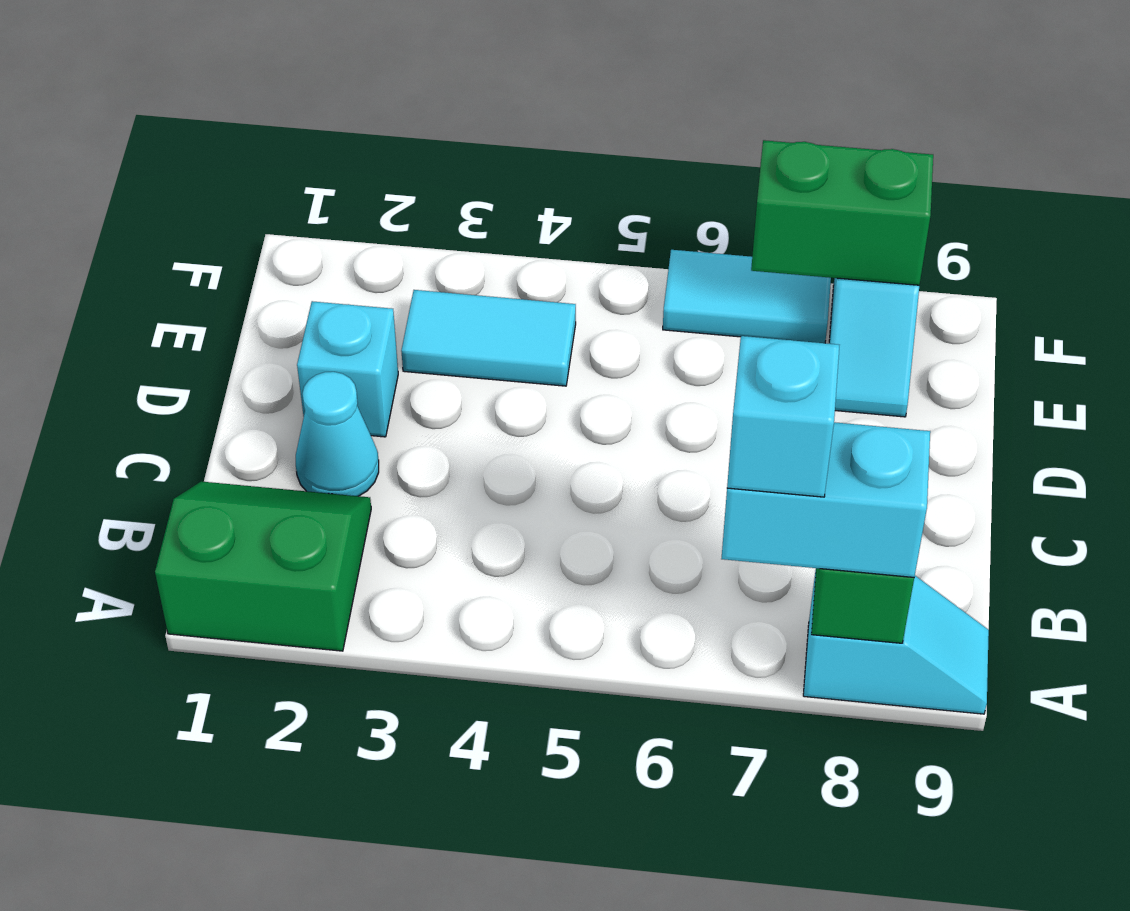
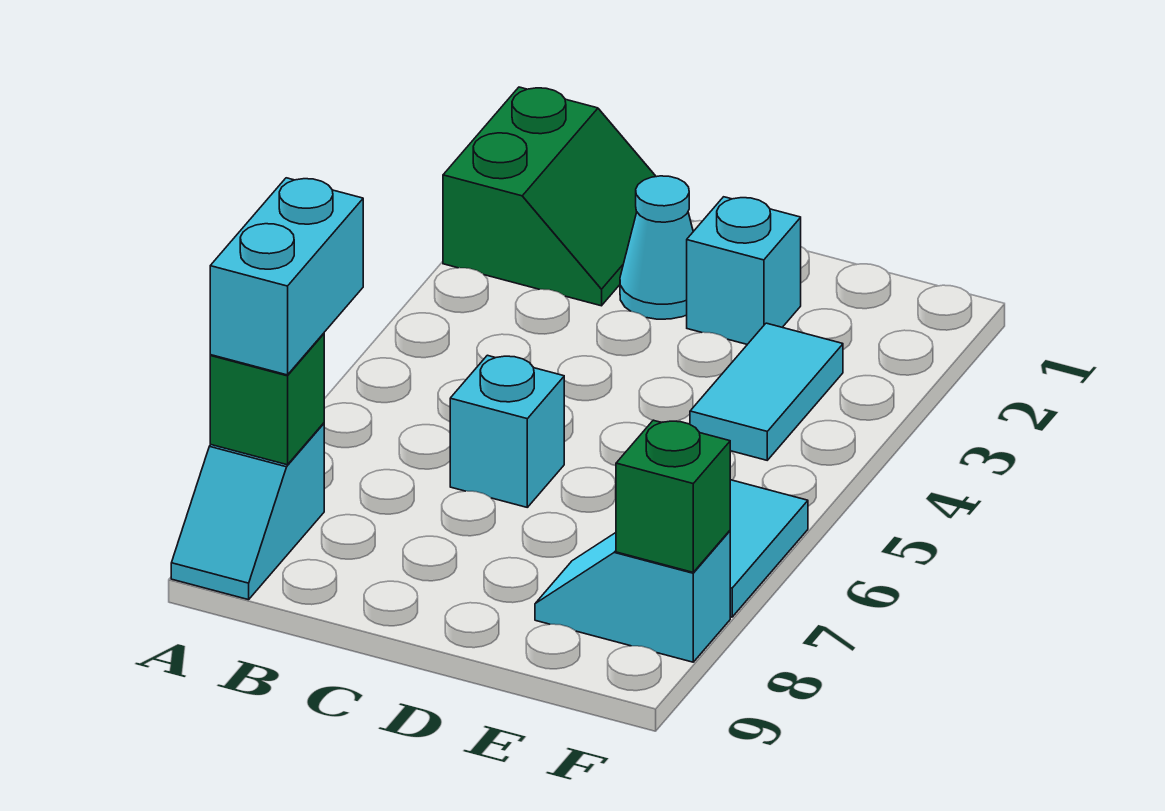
cyan brick A7 level 4 -> cyan brick C6 level 1
green brick F7:F8 level 2 -> green brick F8 level 2

